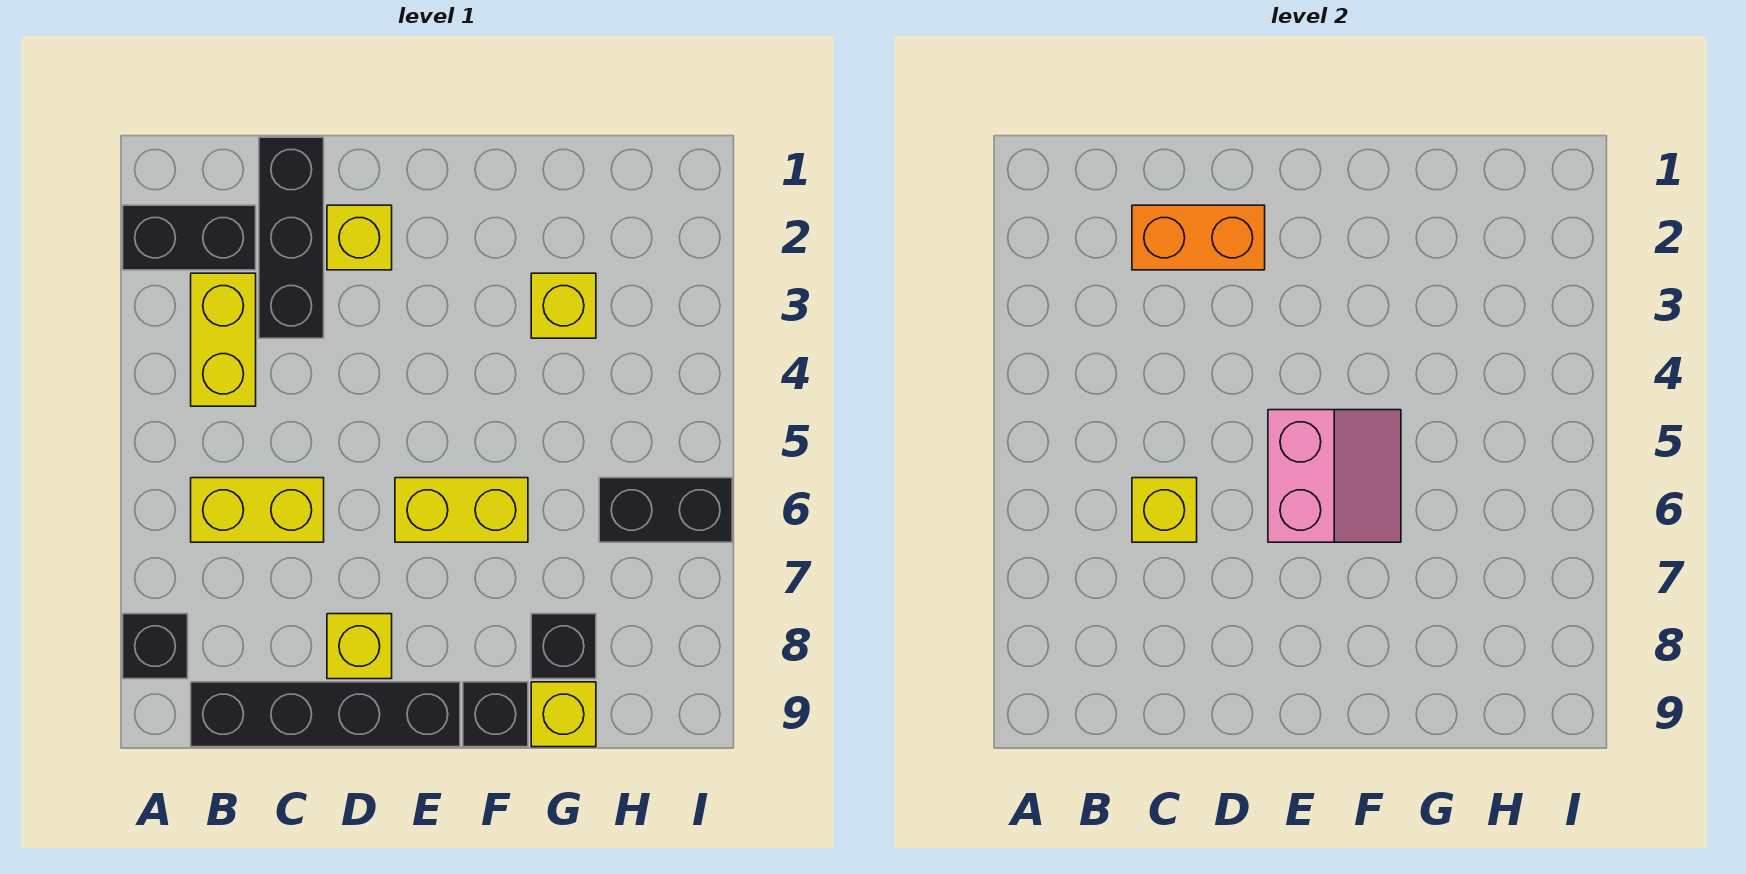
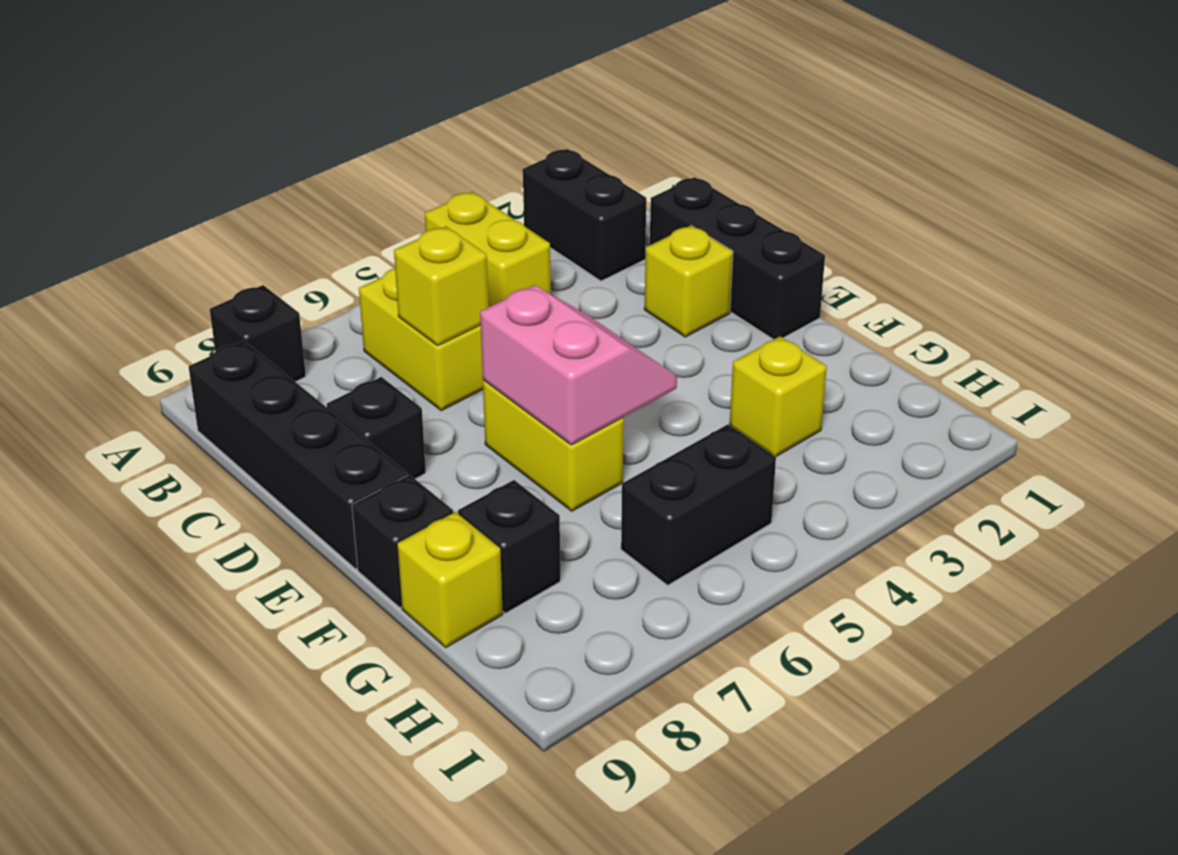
yellow brick B3:B4 level 1 -> yellow brick A4:B4 level 1
black brick C1:C3 level 1 -> black brick C1:E1 level 1
orange brick C2:D2 level 2 -> none
yellow brick D8 level 1 -> black brick D8 level 1
pink slope E5:F6 level 2 top E -> pink slope E5:F6 level 2 top 6
black brick H6:I6 level 1 -> black brick H5:H6 level 1

